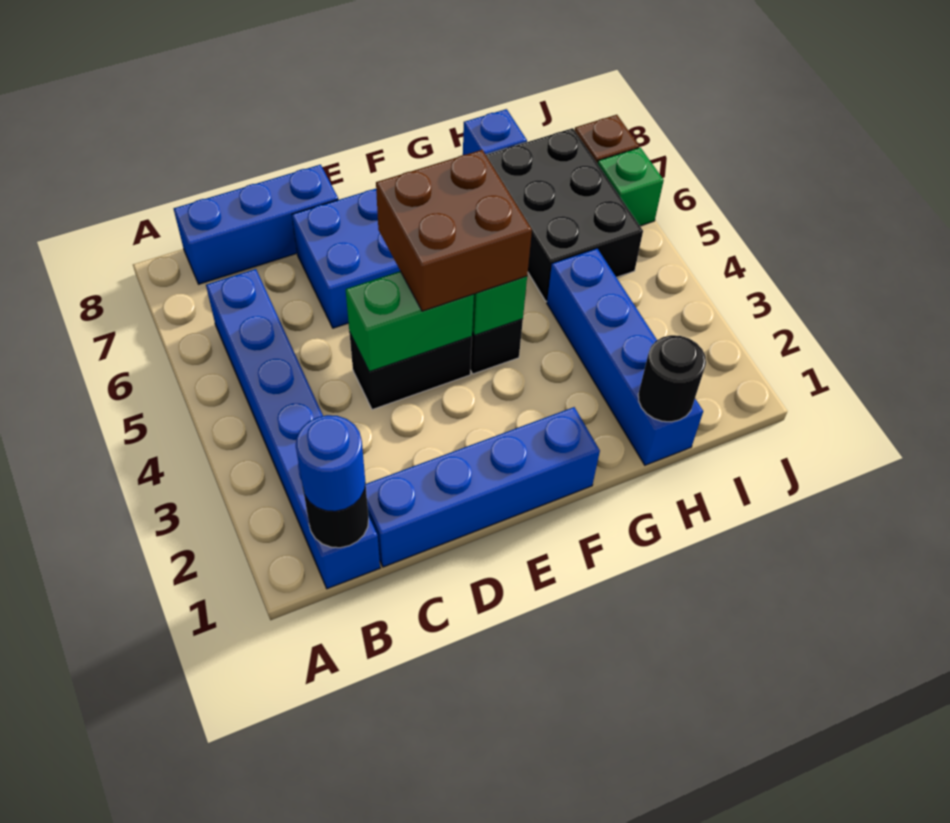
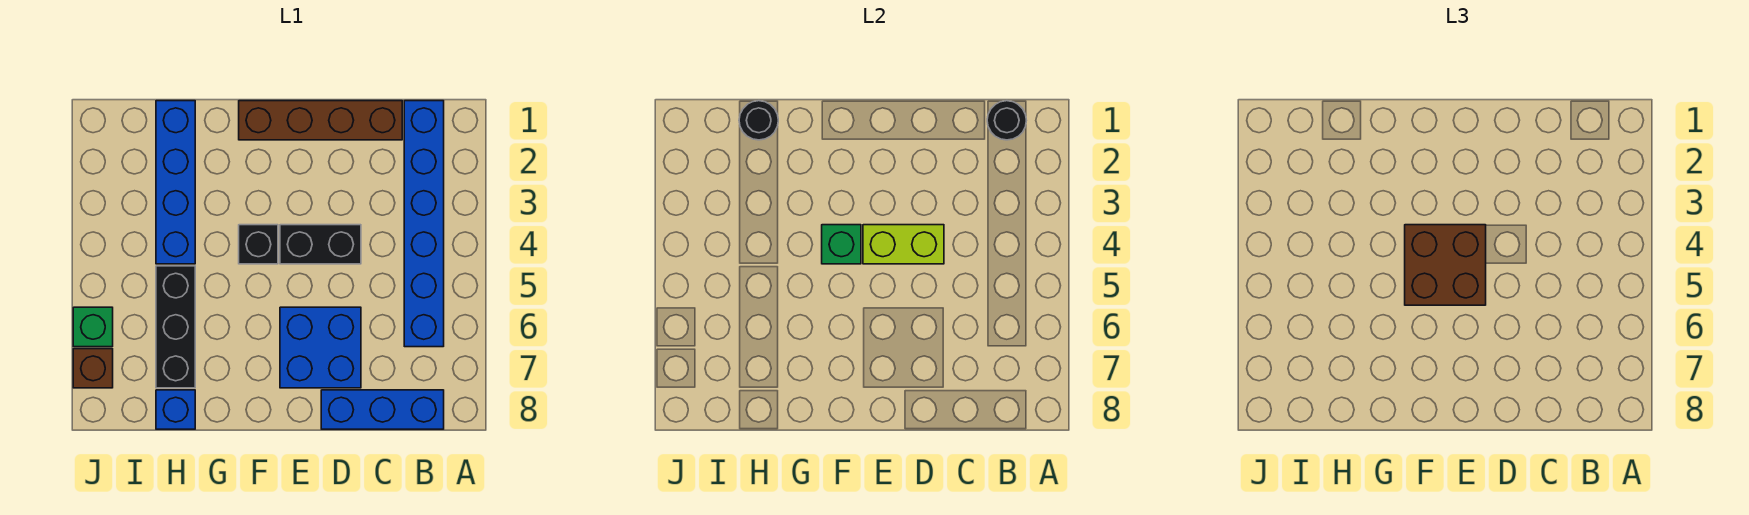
blue round brick B1 level 3 -> none
blue brick C1:F1 level 1 -> brown brick C1:F1 level 1
green brick D4:E4 level 2 -> lime brick D4:E4 level 2
black brick H5:I7 level 1 -> black brick H5:H7 level 1

